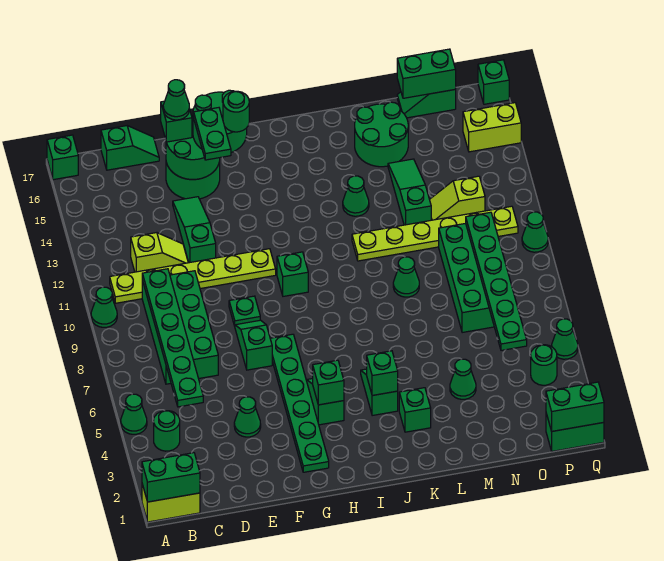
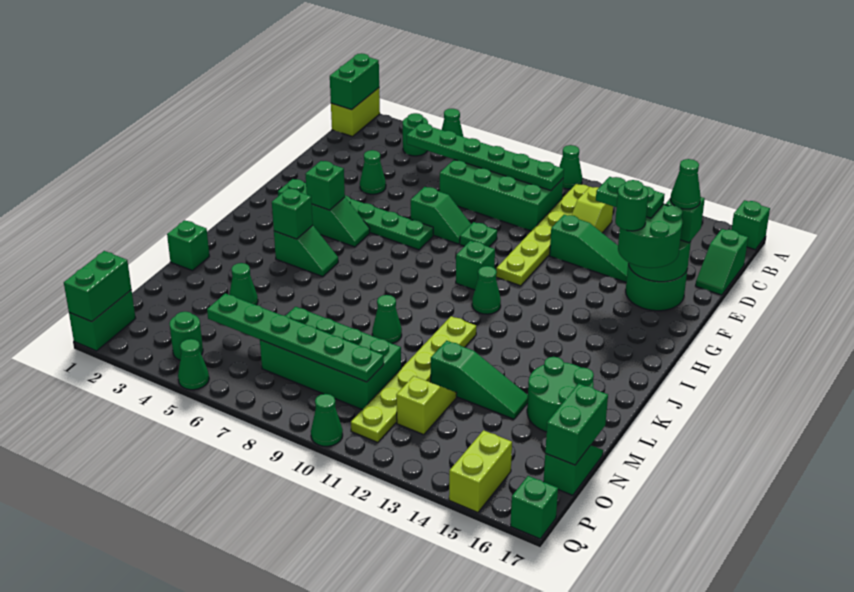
green brick K3 level 1 -> green brick L1 level 1
green cone K13 level 1 -> green cone I11 level 1

